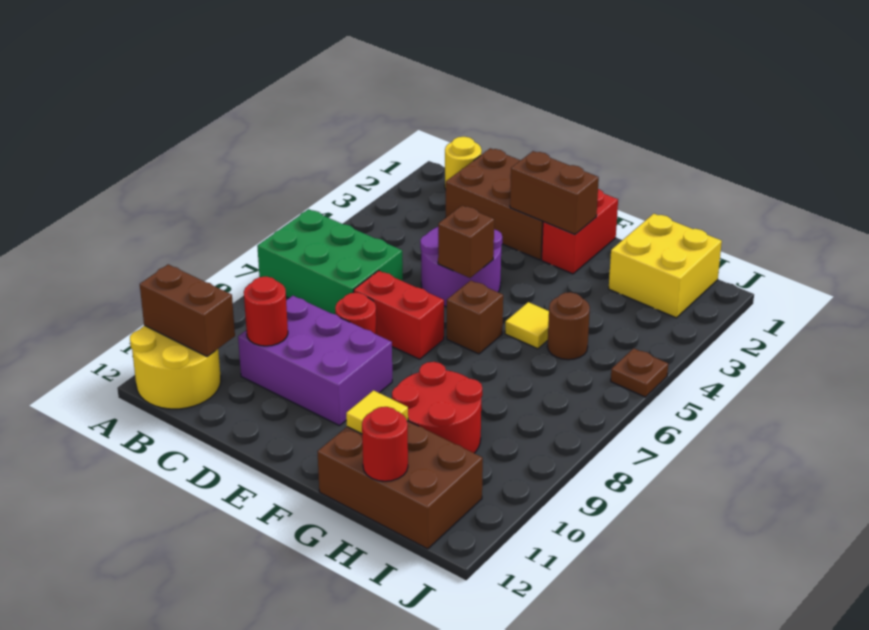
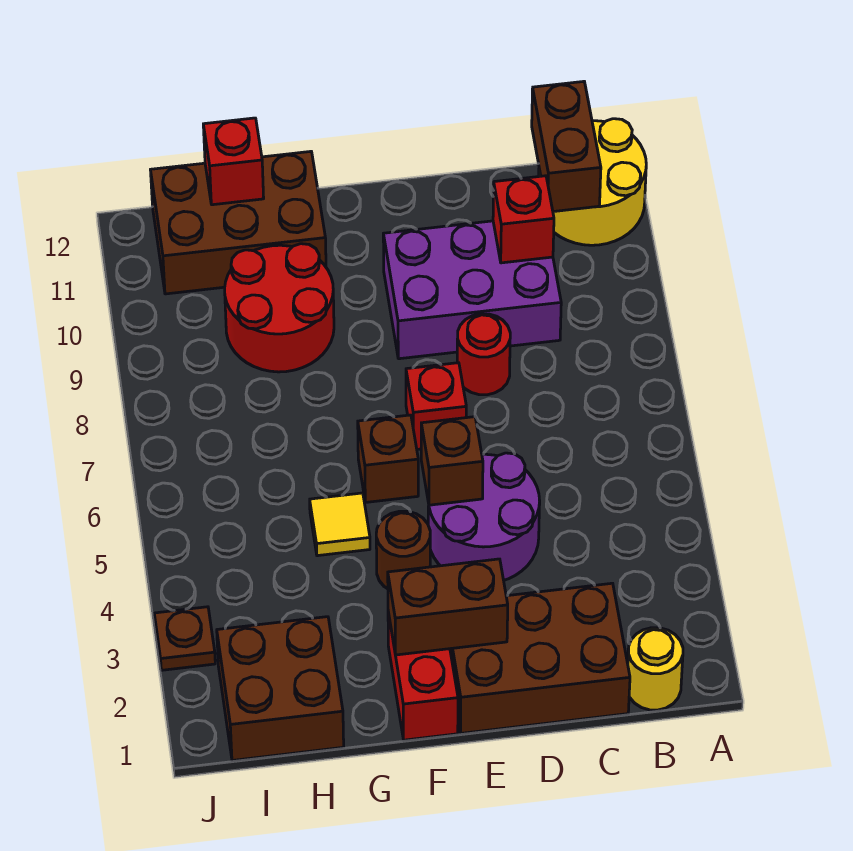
green brick A6:C7 level 1 -> none
brown brick A11:B11 level 2 -> brown brick B11:B12 level 2
red round brick C10 level 2 -> red brick C10 level 2
red brick D7:E7 level 1 -> red brick E7 level 1
yellow tile G11 level 2 -> none
yellow brick H1:I2 level 1 -> brown brick H1:I2 level 1
brown round brick H5 level 1 -> brown round brick F4 level 1
red round brick H12 level 2 -> red brick H12 level 2
brown plate J5 level 1 -> brown plate J3 level 1

